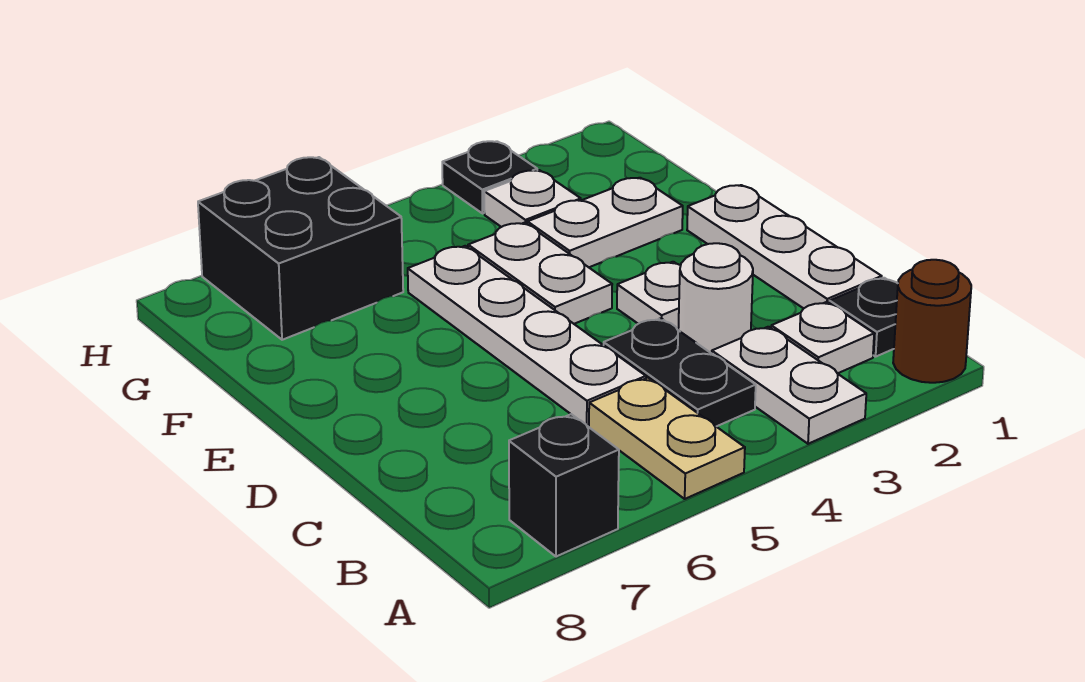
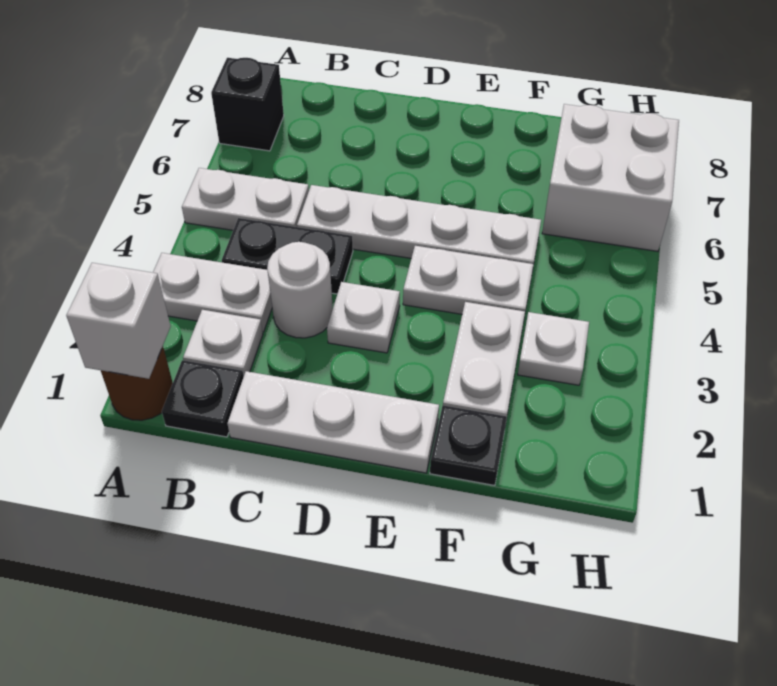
none -> white brick A1 level 2
tan plate A5:B5 level 1 -> white plate A5:B5 level 1
black brick G6:H7 level 1 -> white brick G6:H7 level 1
black plate H3 level 1 -> black plate F1 level 1

